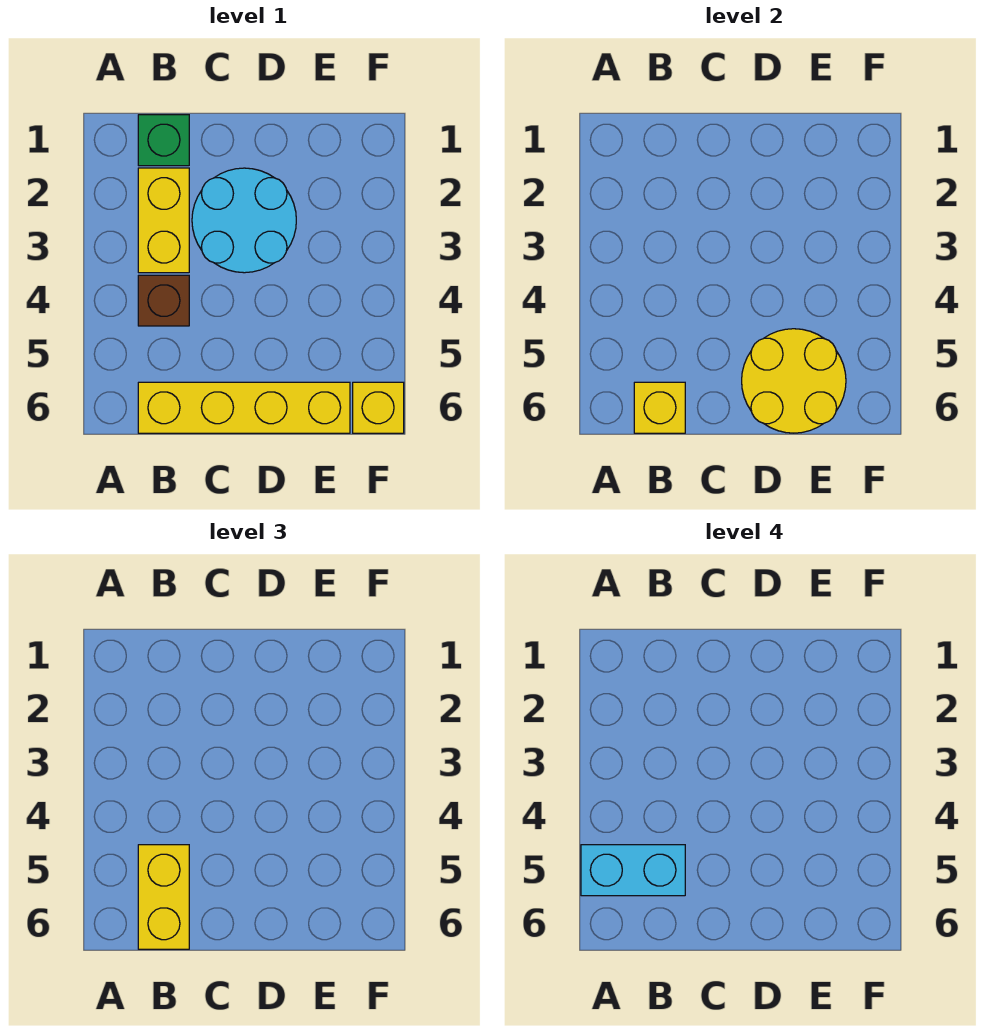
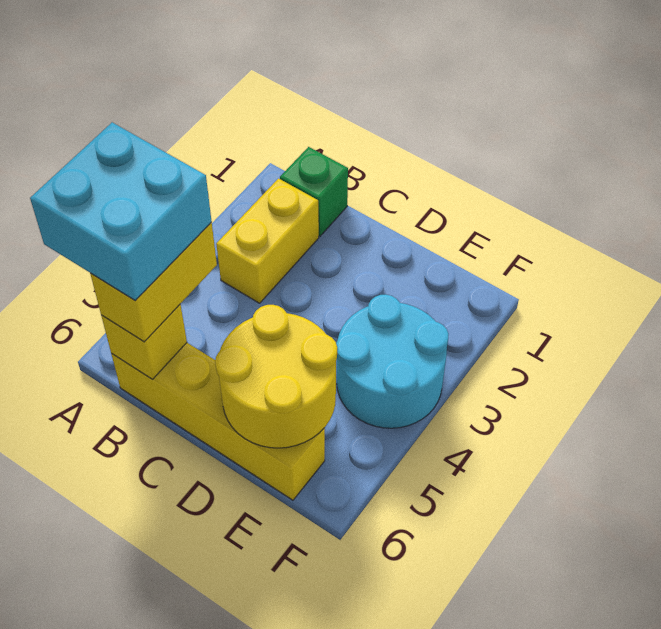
cyan brick A5:B5 level 4 -> cyan brick A5:B6 level 4
brown brick B4 level 1 -> none
cyan round brick C2:D3 level 1 -> cyan round brick E3:F4 level 1
yellow brick F6 level 1 -> none

